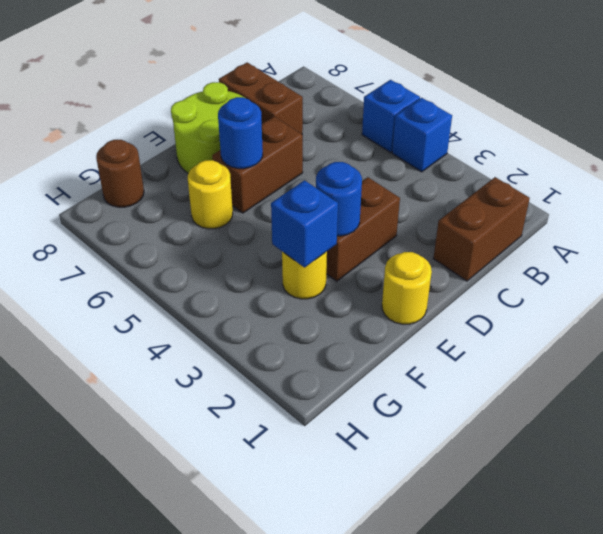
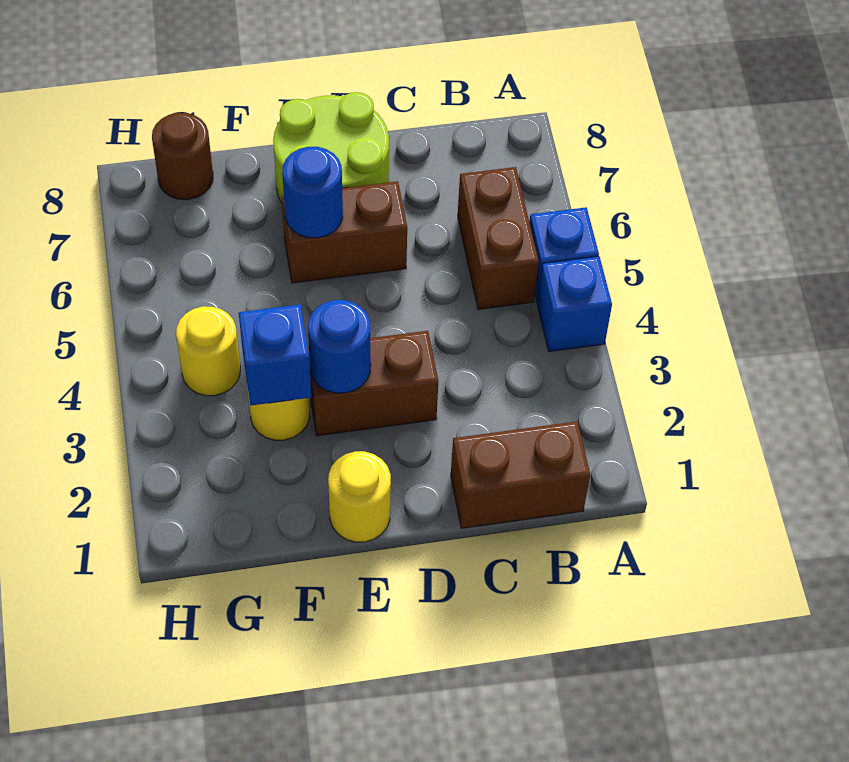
brown brick C7:C8 level 1 -> brown brick B5:B6 level 1
yellow round brick F6 level 1 -> yellow round brick G4 level 1

